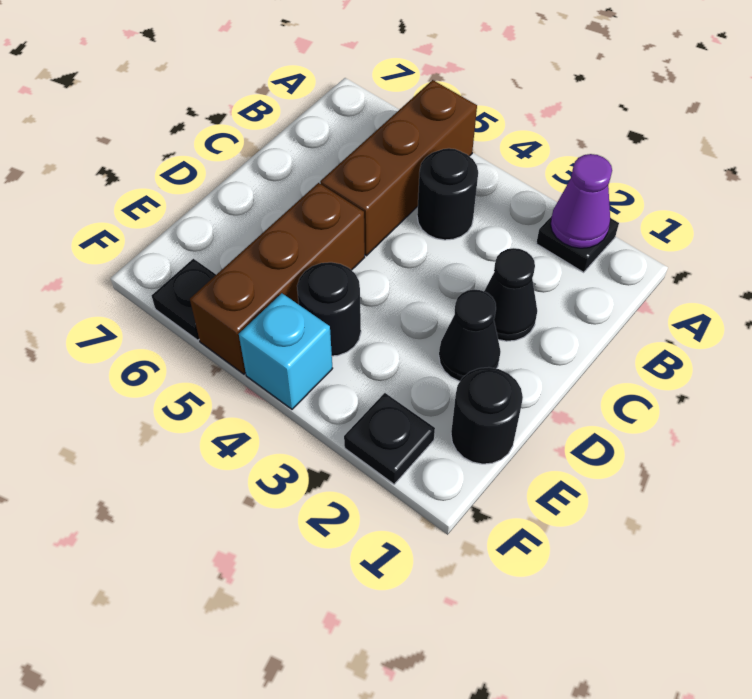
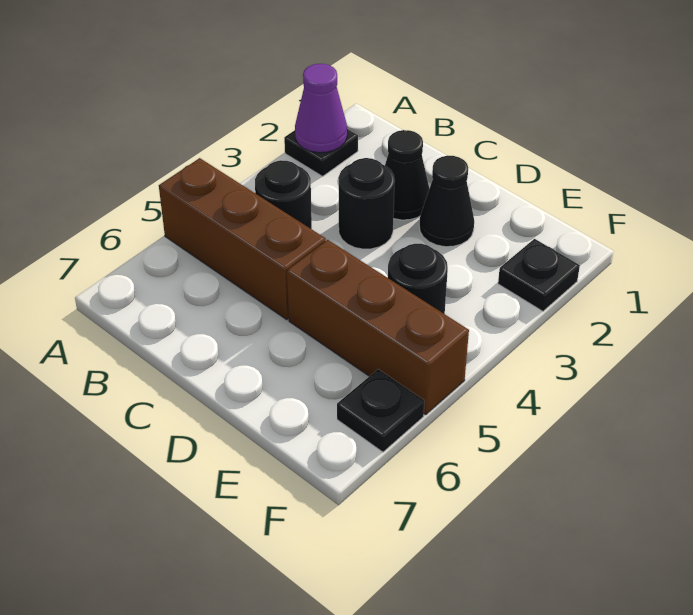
black round brick E1 level 1 -> black round brick C3 level 1
cyan brick F4 level 1 -> none

